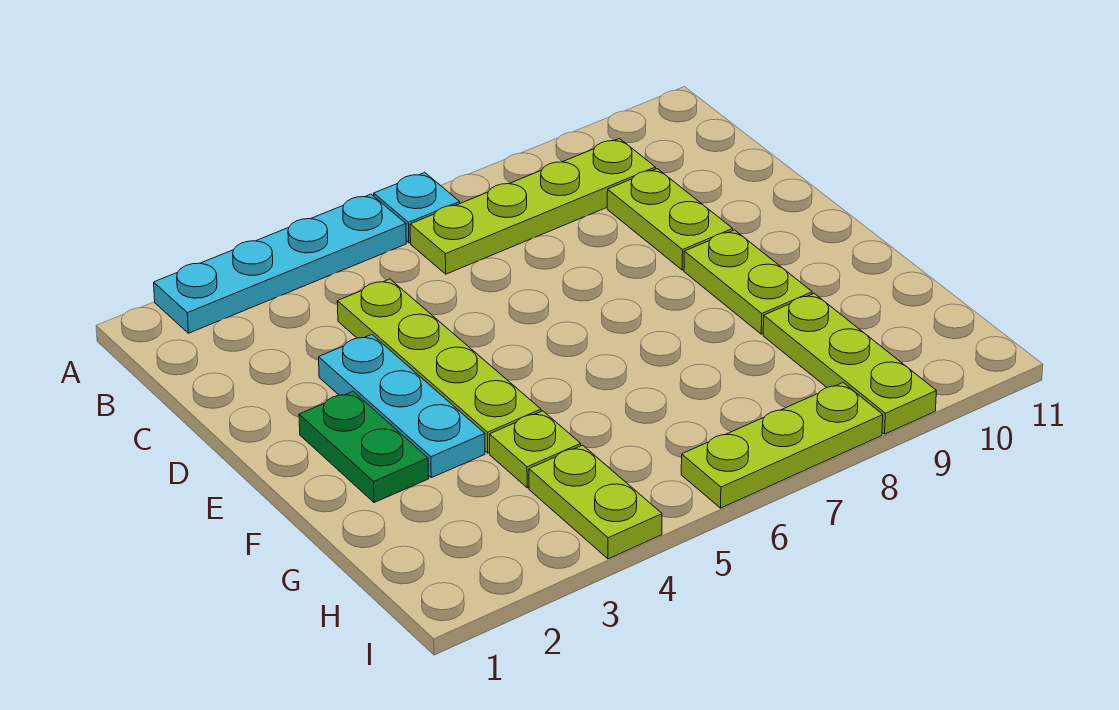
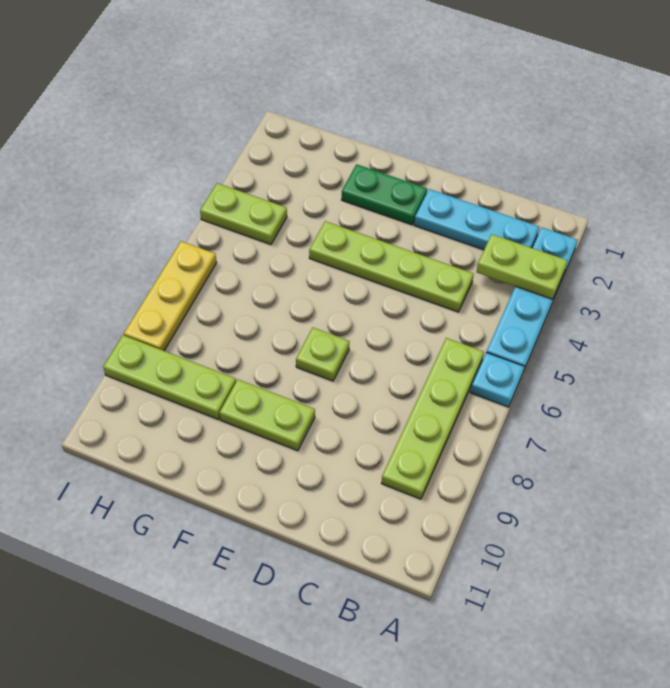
lime plate C9:D9 level 1 -> lime plate A3:B3 level 2
cyan plate D3:F3 level 1 -> cyan plate B2:D2 level 1
lime plate G4 level 1 -> lime plate E7 level 1
lime plate I6:I8 level 1 -> yellow plate I6:I8 level 1

